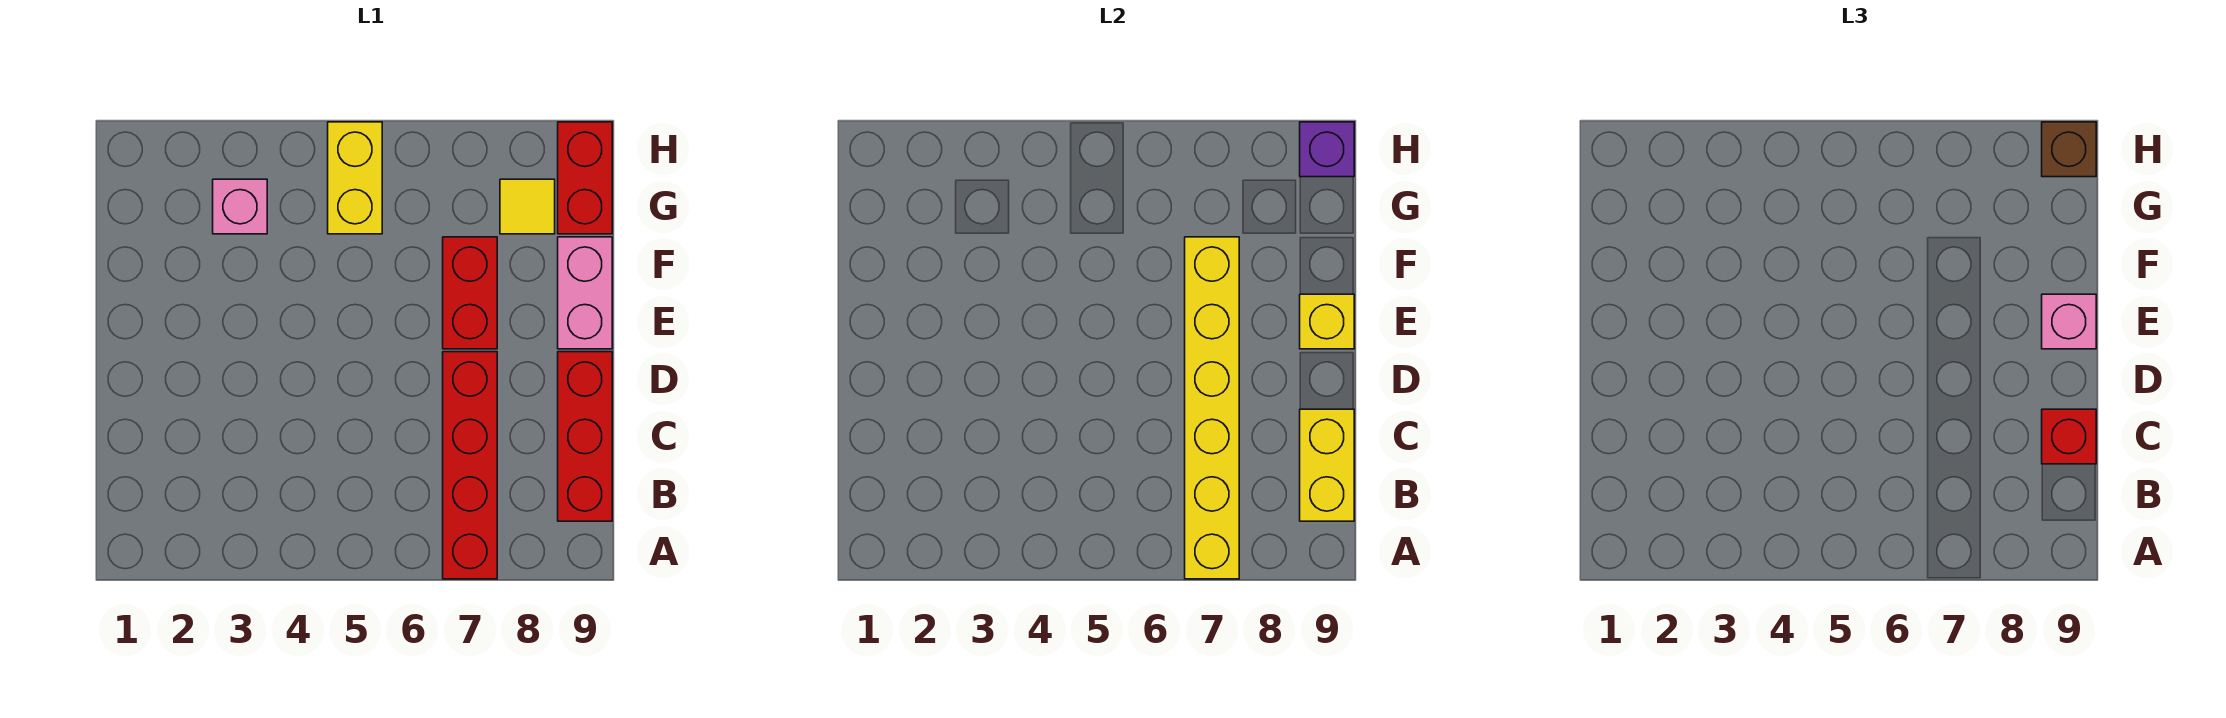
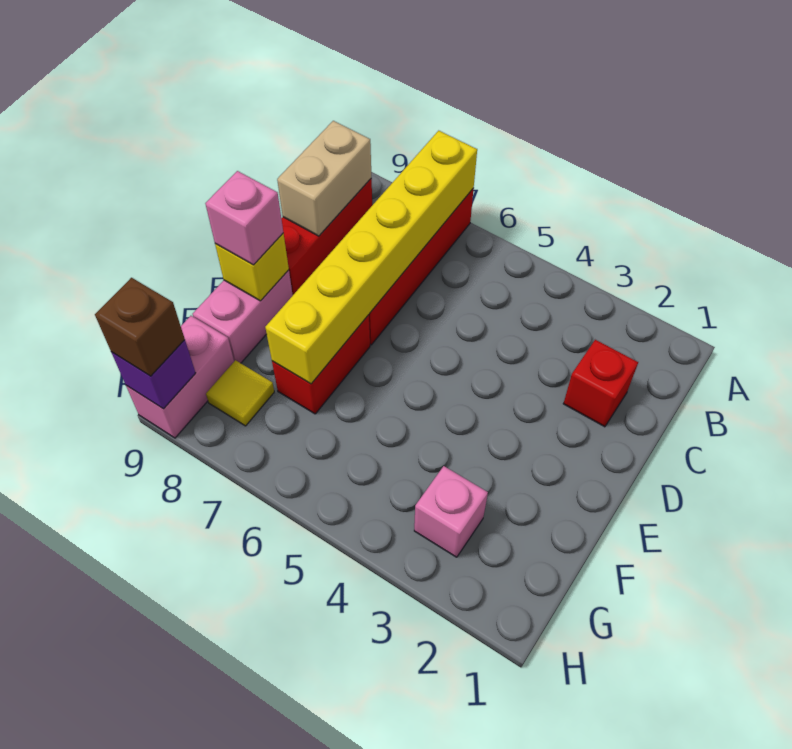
yellow brick B9:C9 level 2 -> tan brick B9:C9 level 2
red brick C9 level 3 -> red brick C2 level 1
yellow brick G5:H5 level 1 -> none
red brick G9:H9 level 1 -> pink brick G9:H9 level 1

